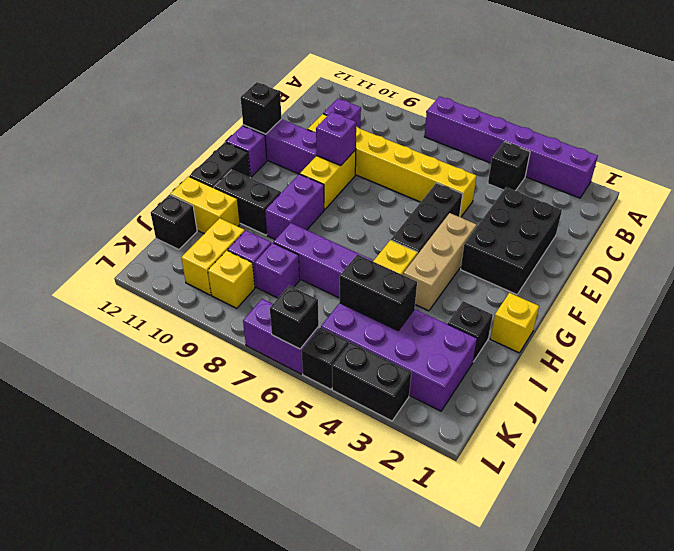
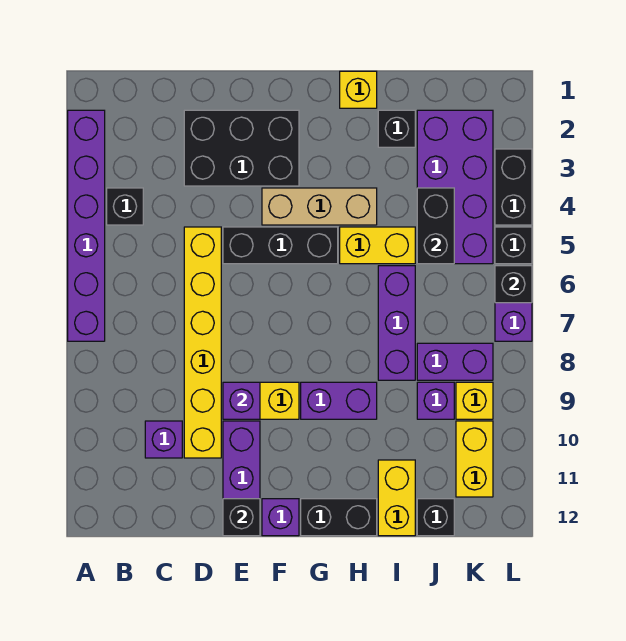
black brick H10:H11 level 1 -> none
purple brick J8 level 1 -> purple brick J8:K8 level 1
yellow brick J10:K10 level 1 -> yellow brick K10:K11 level 1

